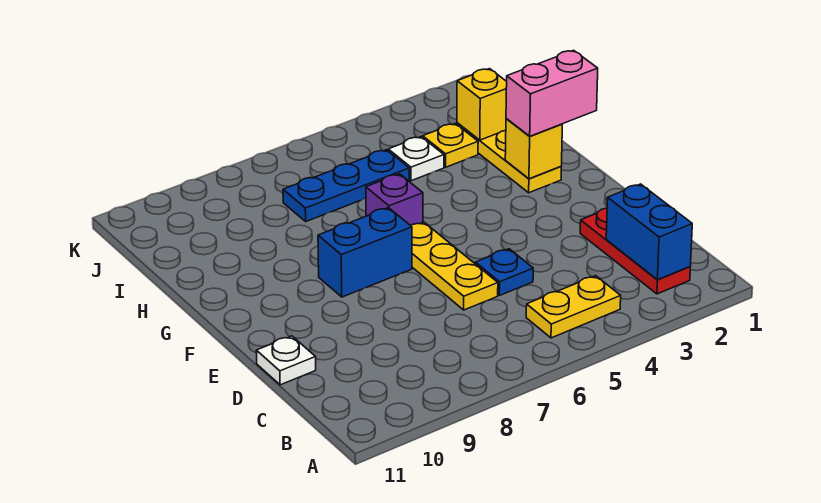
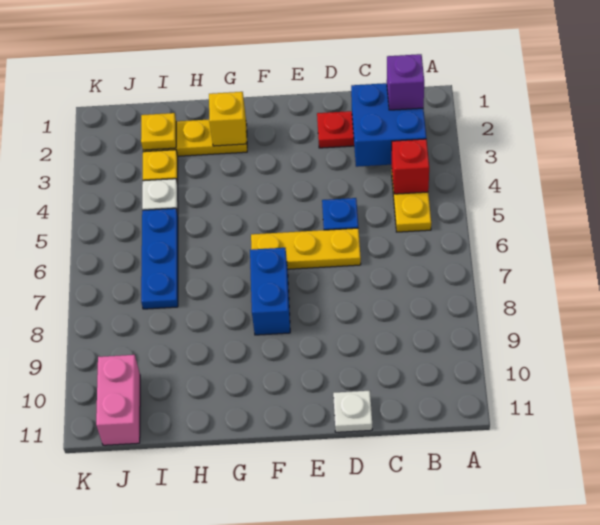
blue brick B2:C2 level 2 -> blue brick B2:C3 level 2
none -> red brick B4 level 2
pink brick G1:G2 level 3 -> pink brick J10:J11 level 1
purple brick G6 level 1 -> purple brick B2 level 3
yellow brick I2 level 2 -> yellow plate I2 level 2

